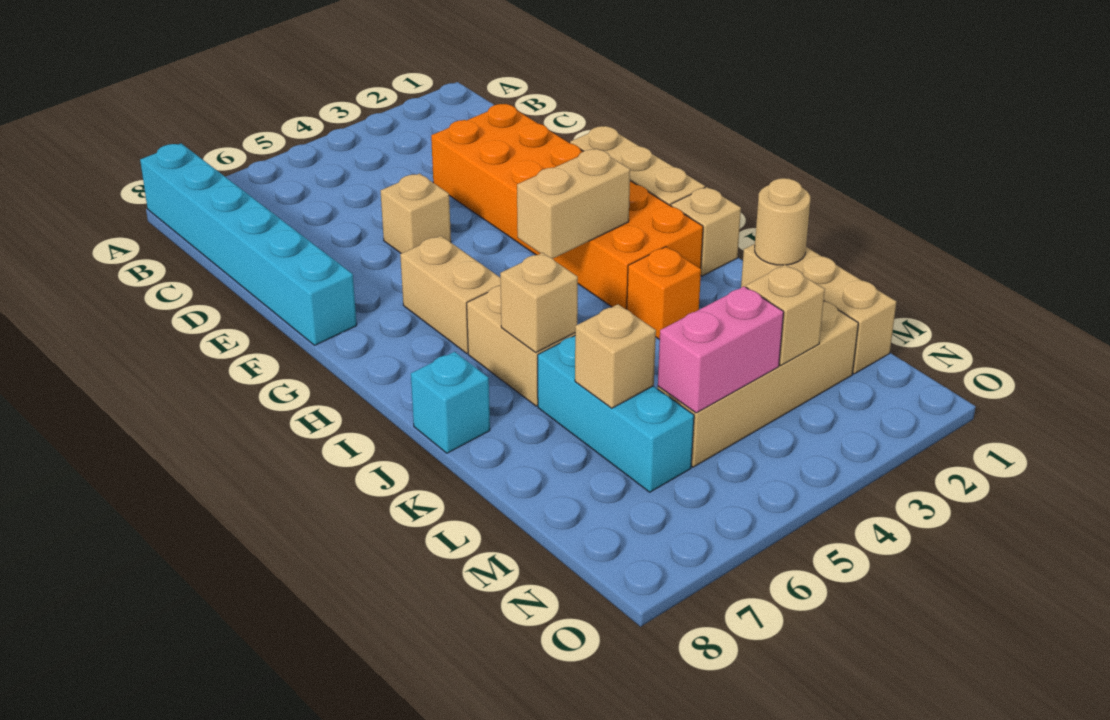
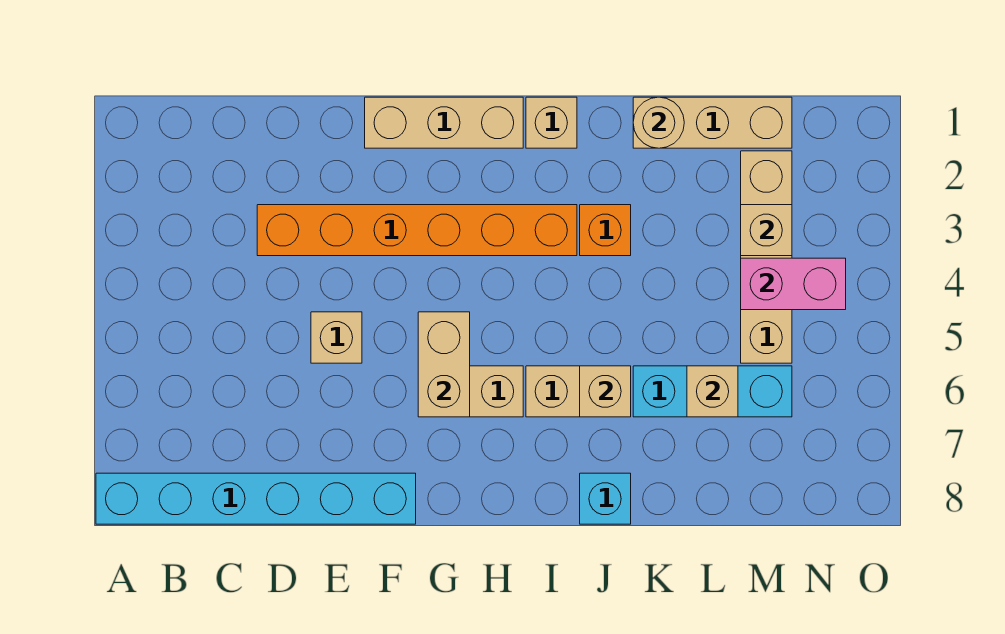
orange brick D2:I3 level 1 -> orange brick D3:I3 level 1
tan brick H3:H4 level 2 -> tan brick G5:G6 level 2
pink brick M4:M5 level 2 -> pink brick M4:N4 level 2

